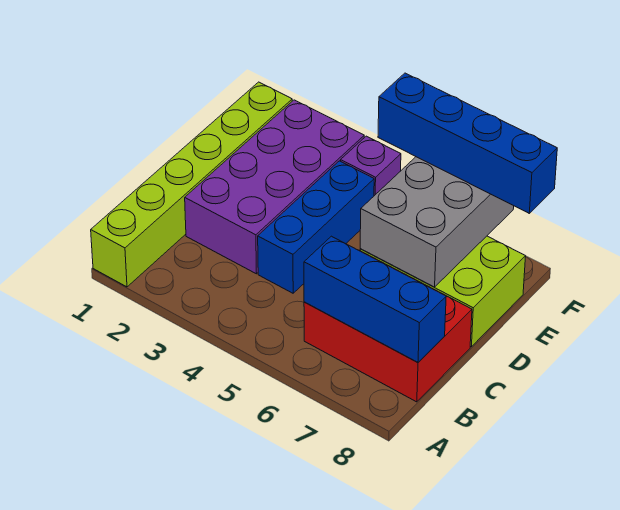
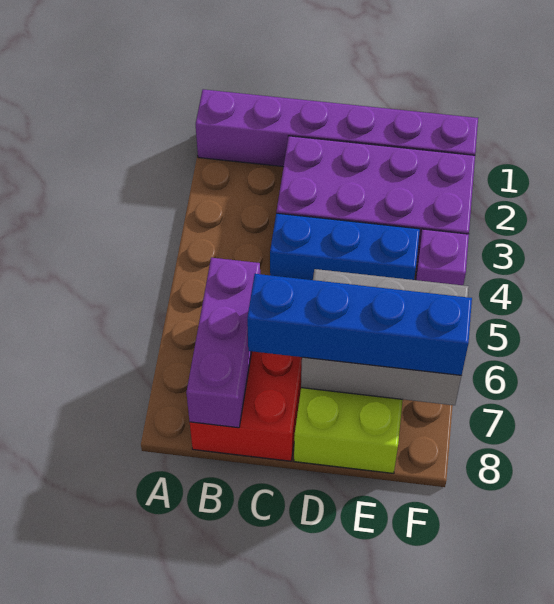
lime brick A1:F1 level 1 -> purple brick A1:F1 level 1
blue brick B6:B8 level 2 -> purple brick B6:B8 level 2
blue brick F5:F8 level 3 -> blue brick C7:F7 level 3

